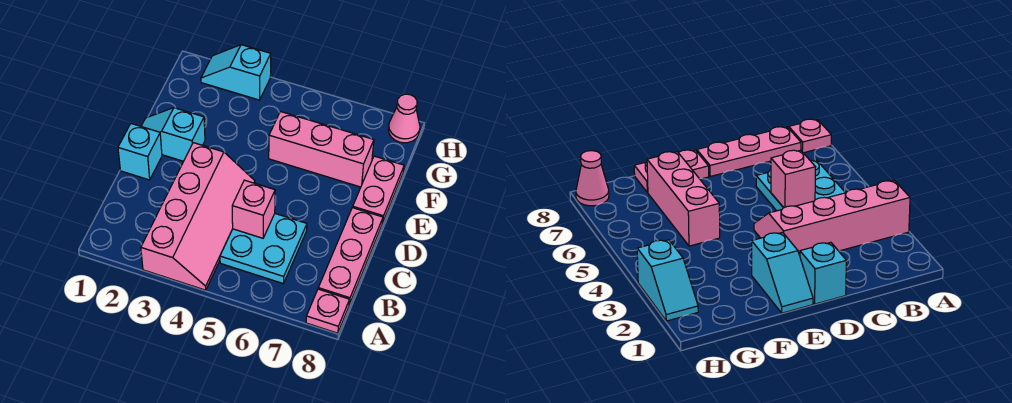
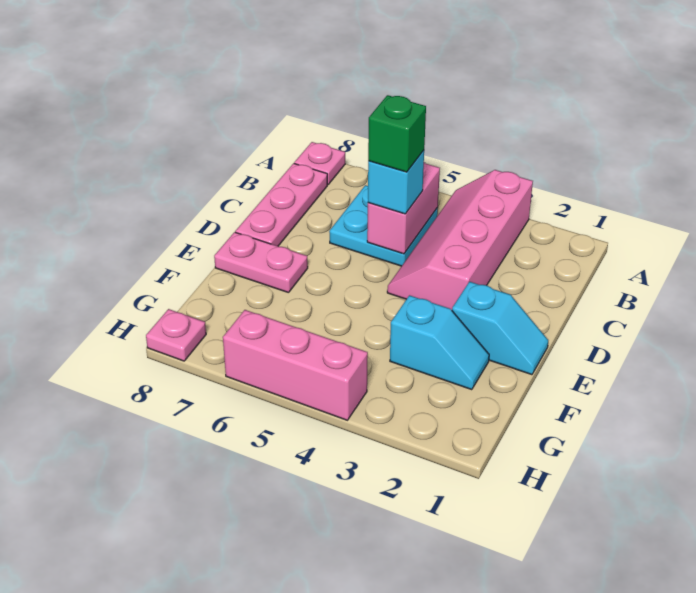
pink brick C5 level 2 -> pink brick B5:C5 level 2
none -> green brick C5 level 4
cyan brick D1 level 1 -> cyan brick C5 level 3
pink plate E8:F8 level 1 -> pink plate E7:E8 level 1
pink brick F5:F7 level 1 -> pink brick H4:H6 level 1
cyan slope H2:H3 level 1 top 3 -> cyan slope F2:F3 level 1 top 3
pink cone H8 level 1 -> pink plate H8 level 1

